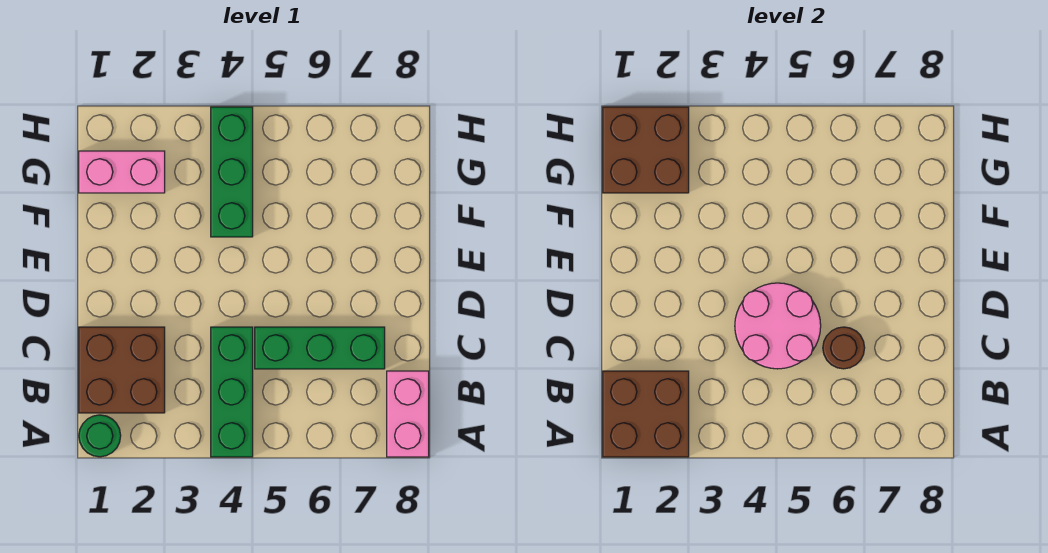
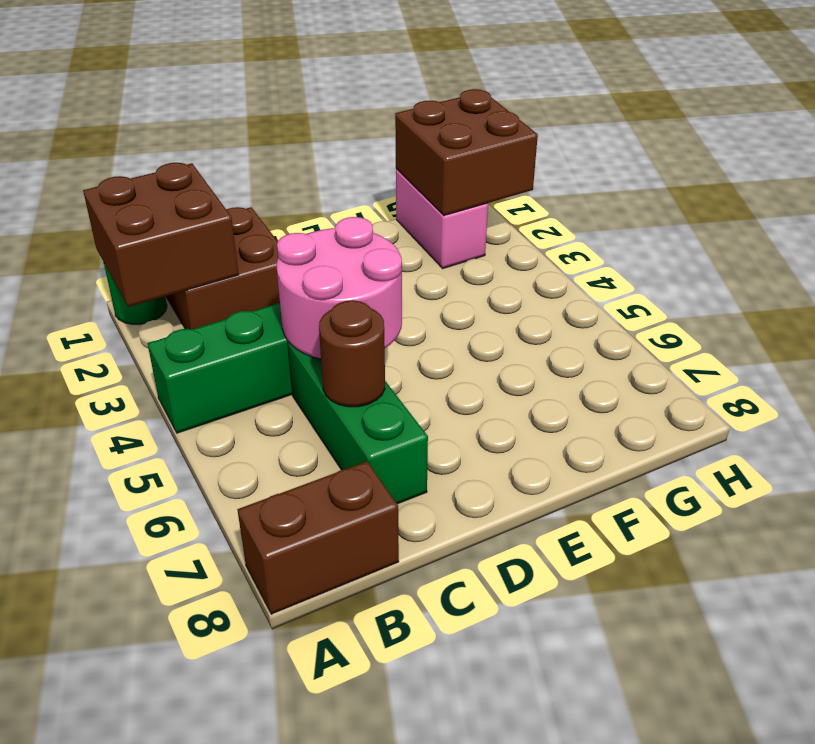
pink brick A8:B8 level 1 -> brown brick A8:B8 level 1
green brick F4:H4 level 1 -> none

